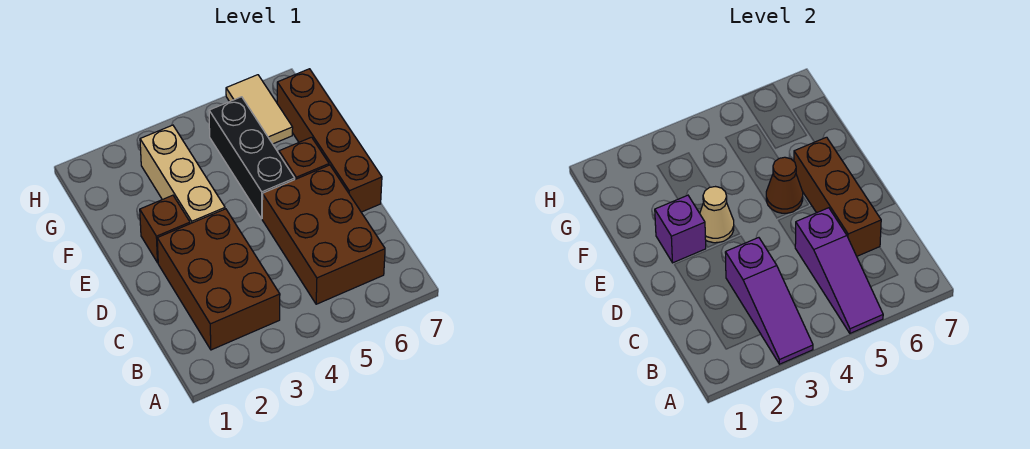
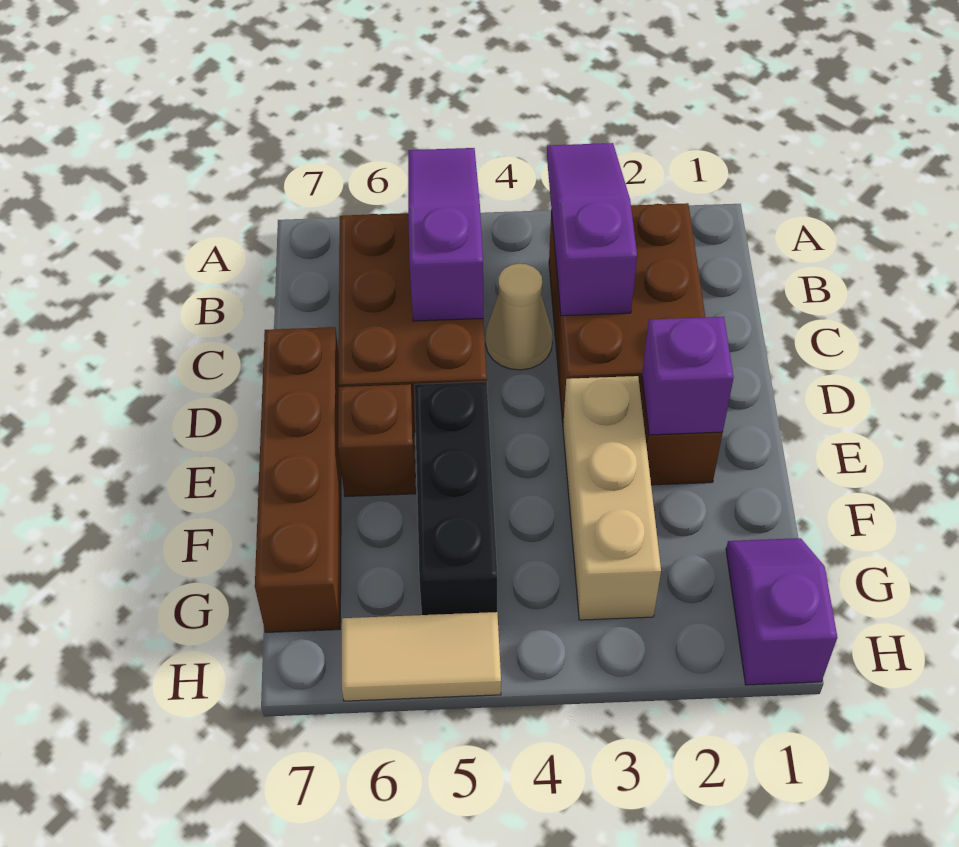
brown brick C6:E6 level 2 -> none
tan cone E3 level 2 -> tan cone C4 level 1
brown cone E5 level 2 -> none
none -> purple slope G1:H1 level 1 top H
tan tile G6:H6 level 1 -> tan tile H5:H6 level 1

